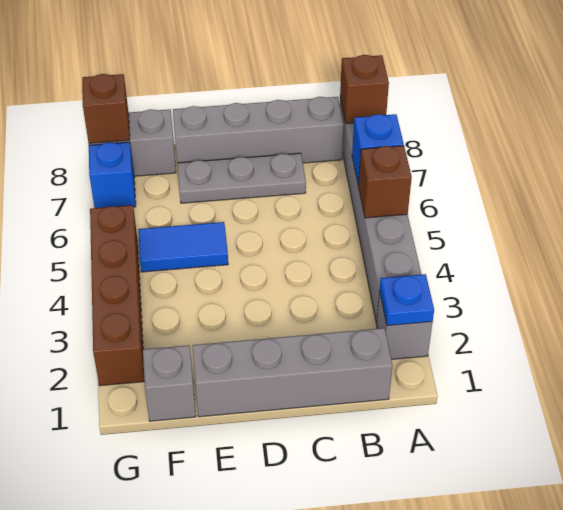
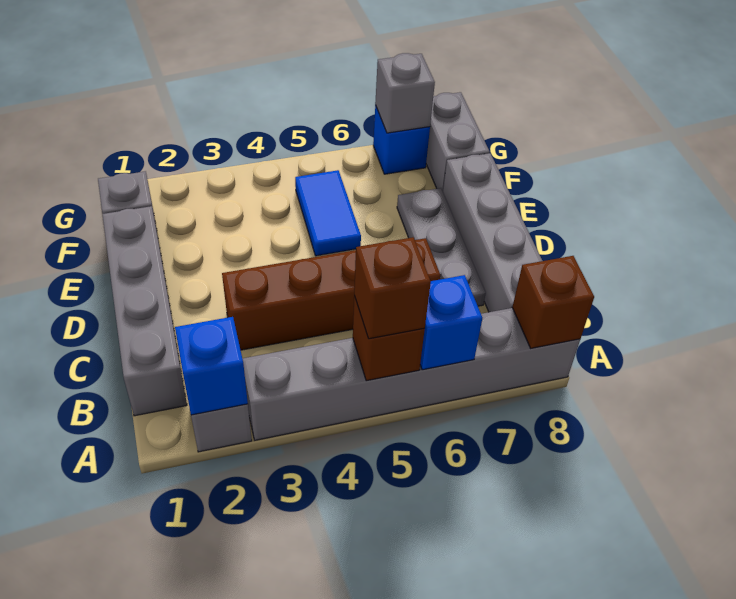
blue plate A2 level 2 -> blue brick A2 level 2
brown brick G2:G5 level 1 -> brown brick C3:C6 level 1
none -> grey brick G7 level 2
brown brick G8 level 2 -> brown brick A5 level 3

